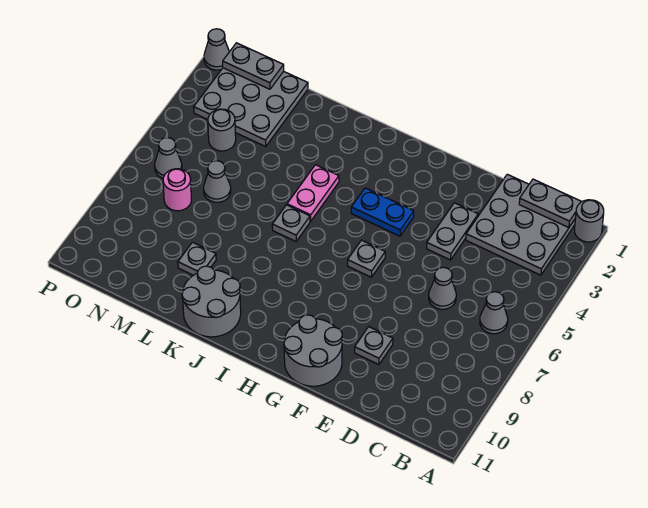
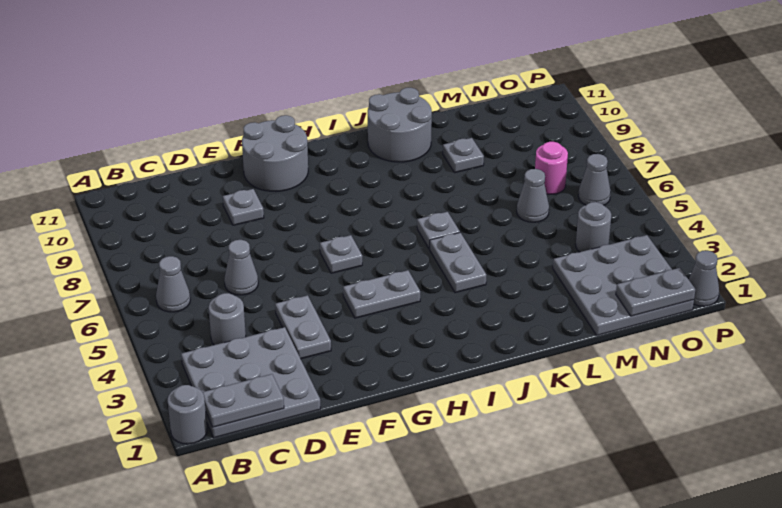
none -> grey round brick C4 level 1
blue plate G4:H4 level 1 -> grey plate G4:H4 level 1
pink plate J4:J5 level 1 -> grey plate J4:J5 level 1

